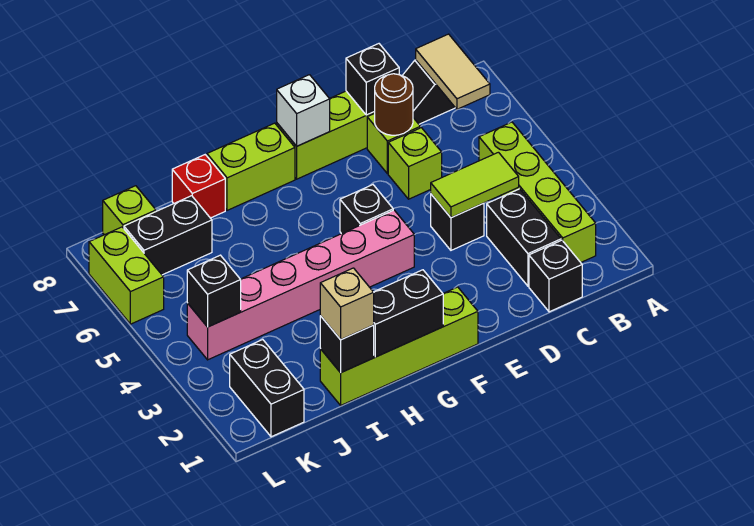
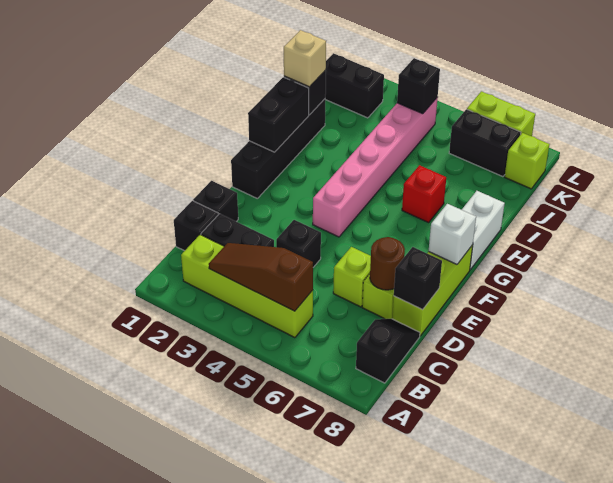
none -> brown slope B3:B5 level 2 top 5
tan tile B7:B8 level 2 -> none
lime tile C4:D4 level 2 -> none
lime brick F1:I1 level 1 -> black brick F1:I1 level 1
black brick F5 level 1 -> black brick D1 level 1
lime brick G8:H8 level 1 -> white brick G8:H8 level 1
red brick I8 level 1 -> red brick H6 level 1
black brick J7:K7 level 1 -> black brick K6:K7 level 1

